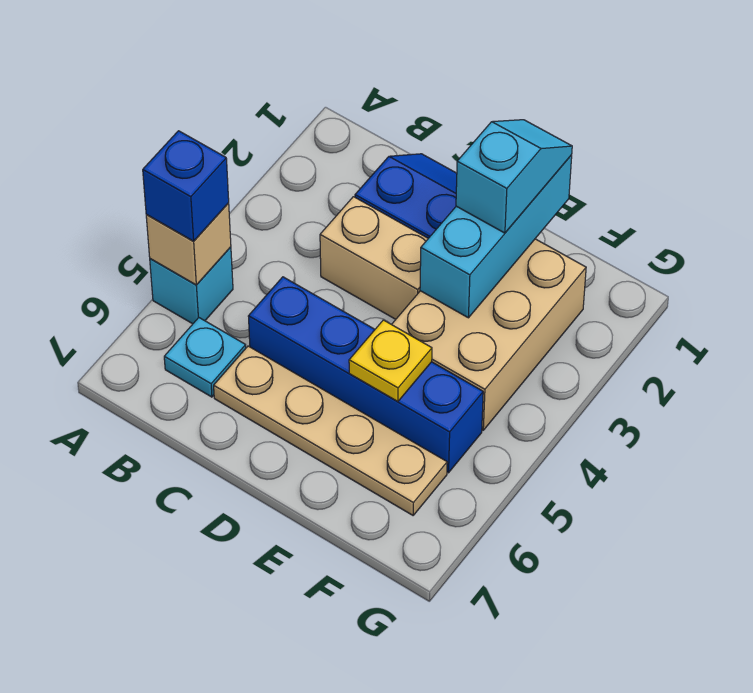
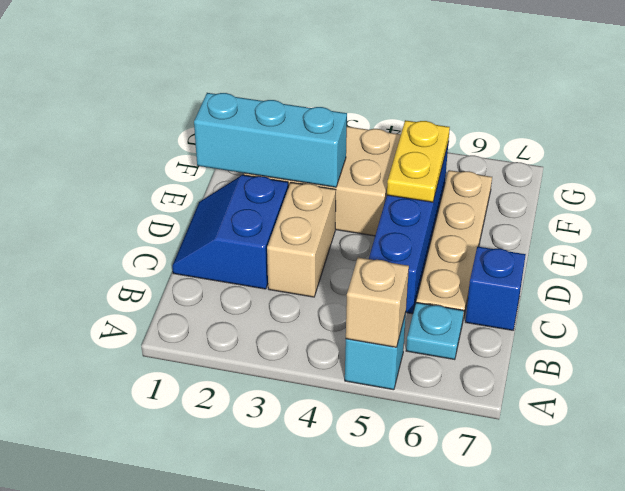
blue brick A5 level 3 -> blue brick C7 level 1
cyan slope E1:E2 level 3 top 2 -> none
yellow plate E5 level 2 -> yellow plate E5:F5 level 2

